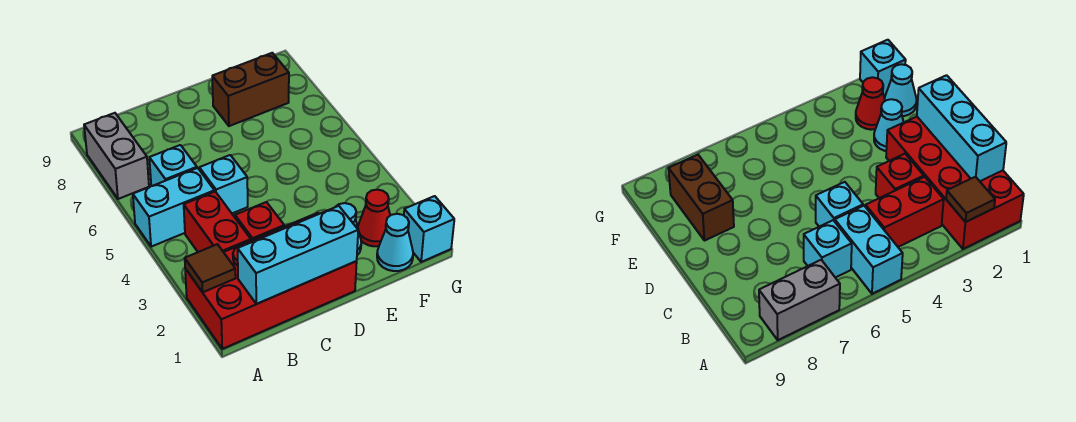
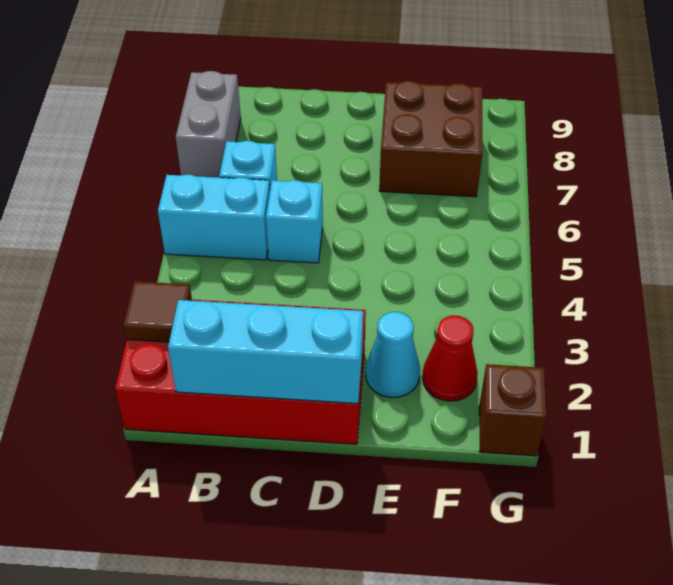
red brick B3:B4 level 1 -> none
red brick C3 level 1 -> none
brown brick E8:F8 level 1 -> brown brick E7:F8 level 1
cyan cone F1 level 1 -> none
cyan brick G1 level 1 -> brown brick G1 level 1

